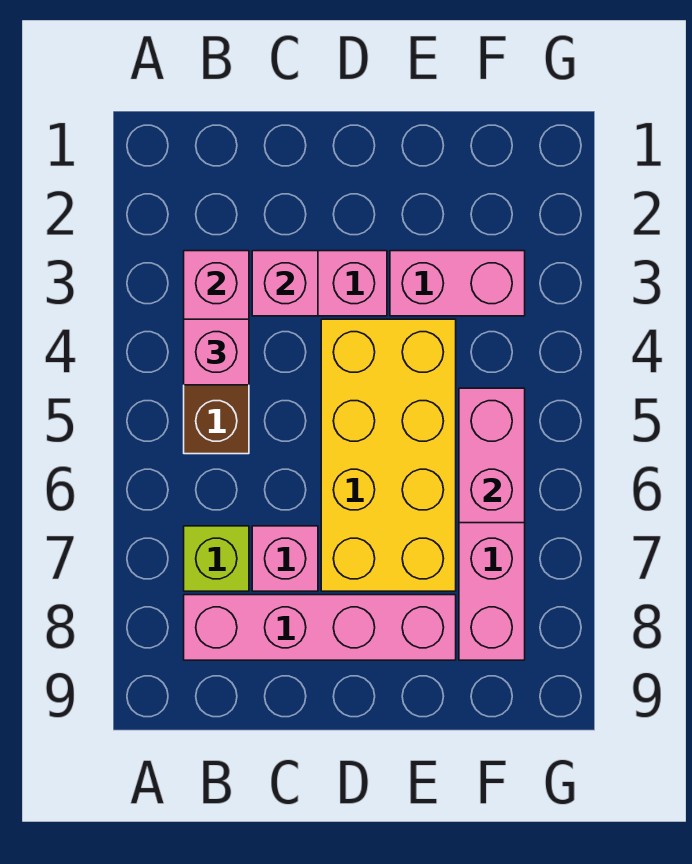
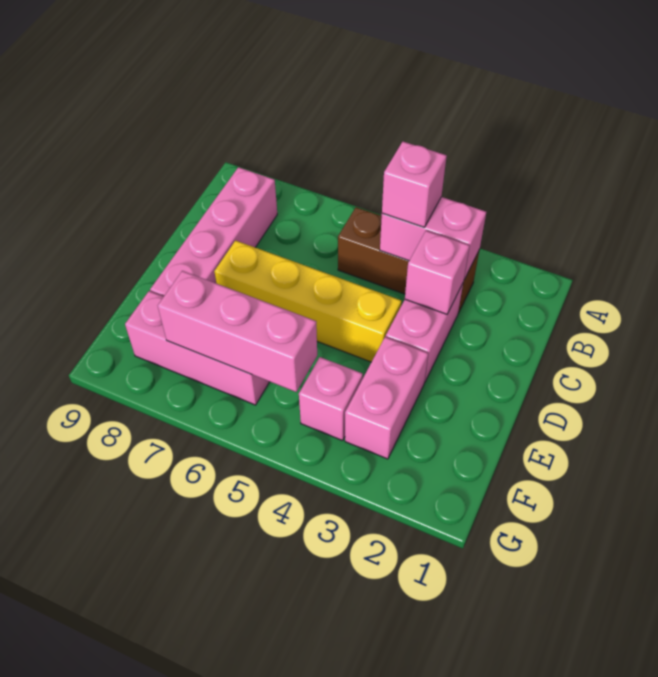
lime brick B7 level 1 -> none
pink brick C7 level 1 -> pink brick F4 level 1
yellow brick D4:E7 level 1 -> yellow brick D4:D7 level 1
pink brick F5:F6 level 2 -> pink brick F5:F7 level 2

